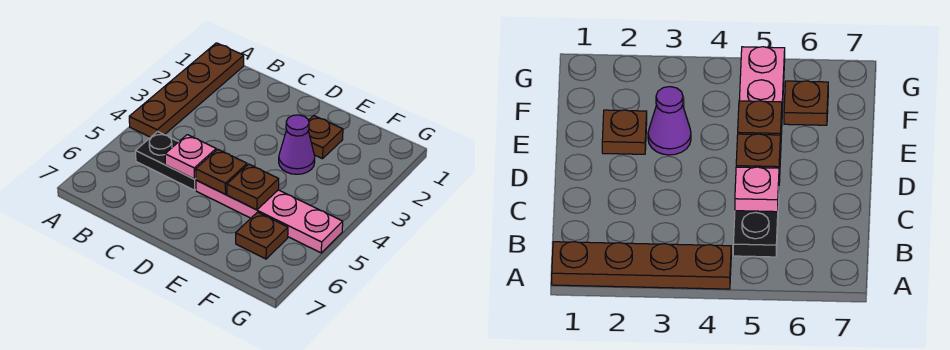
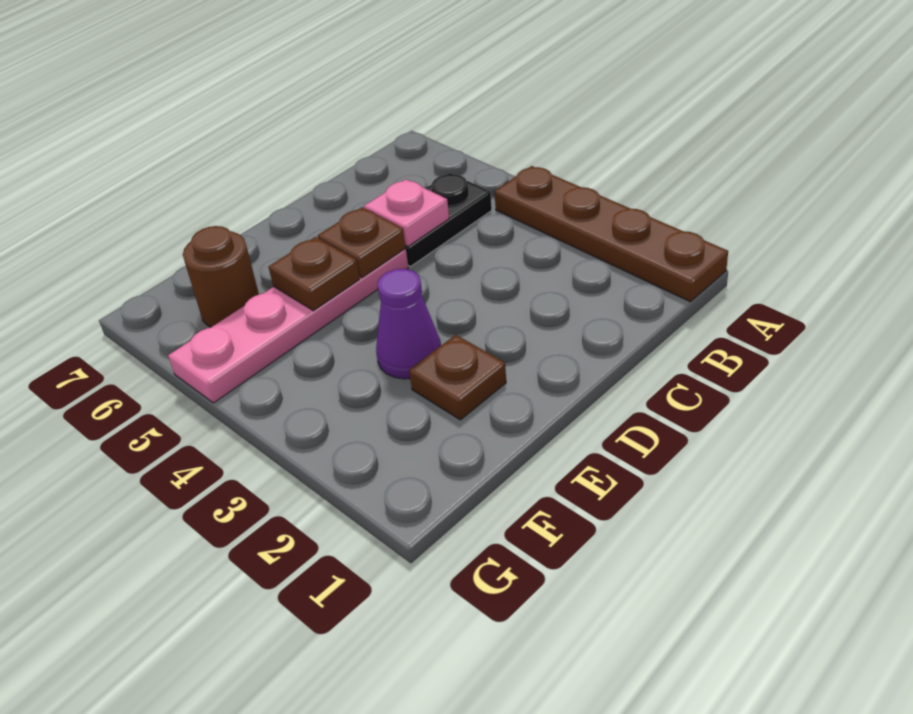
brown plate F6 level 1 -> brown round brick F6 level 1

